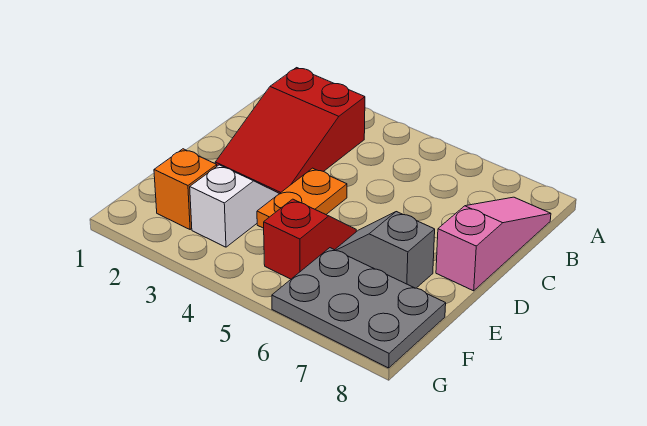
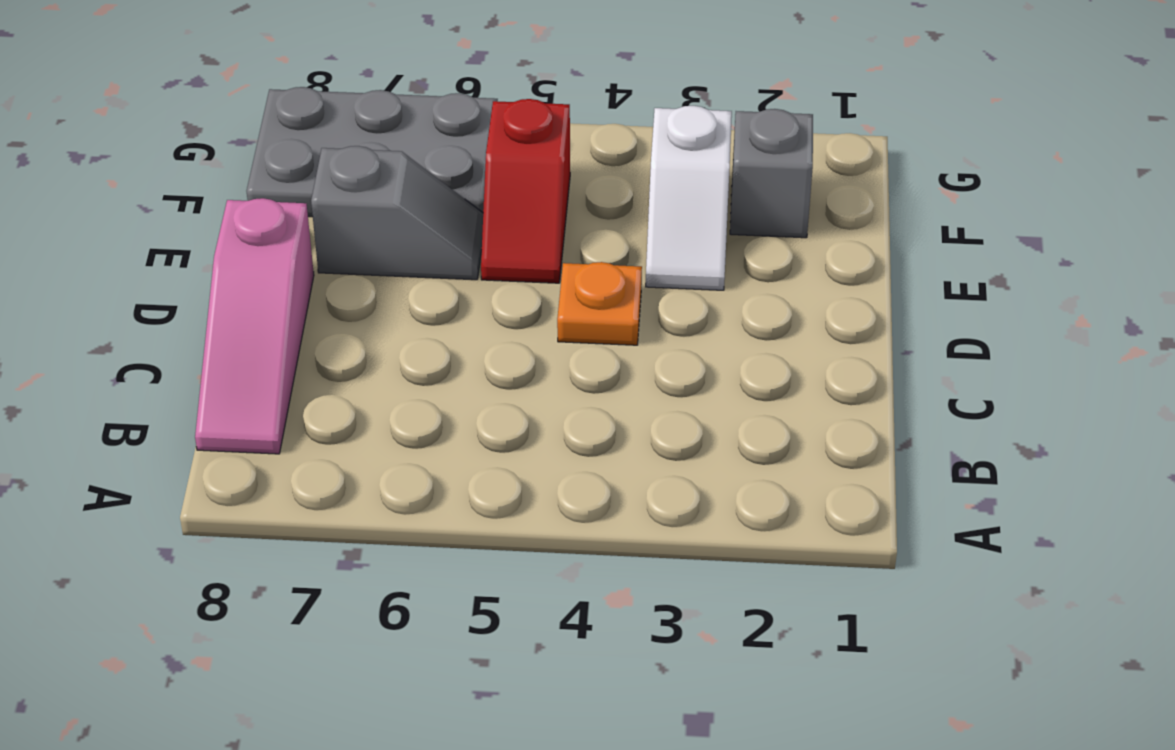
red slope B2:D3 level 1 top B -> none
orange plate D4:E4 level 1 -> orange plate D4 level 1
orange brick F2 level 1 -> grey brick F2 level 1

